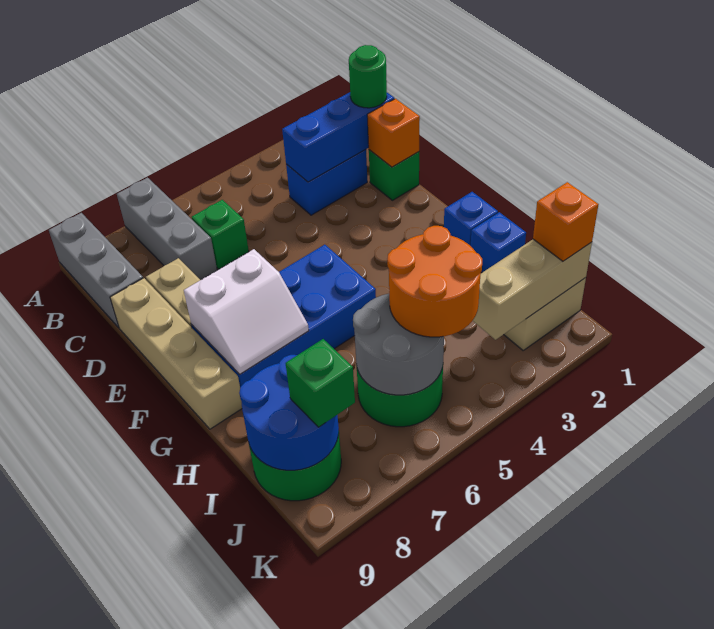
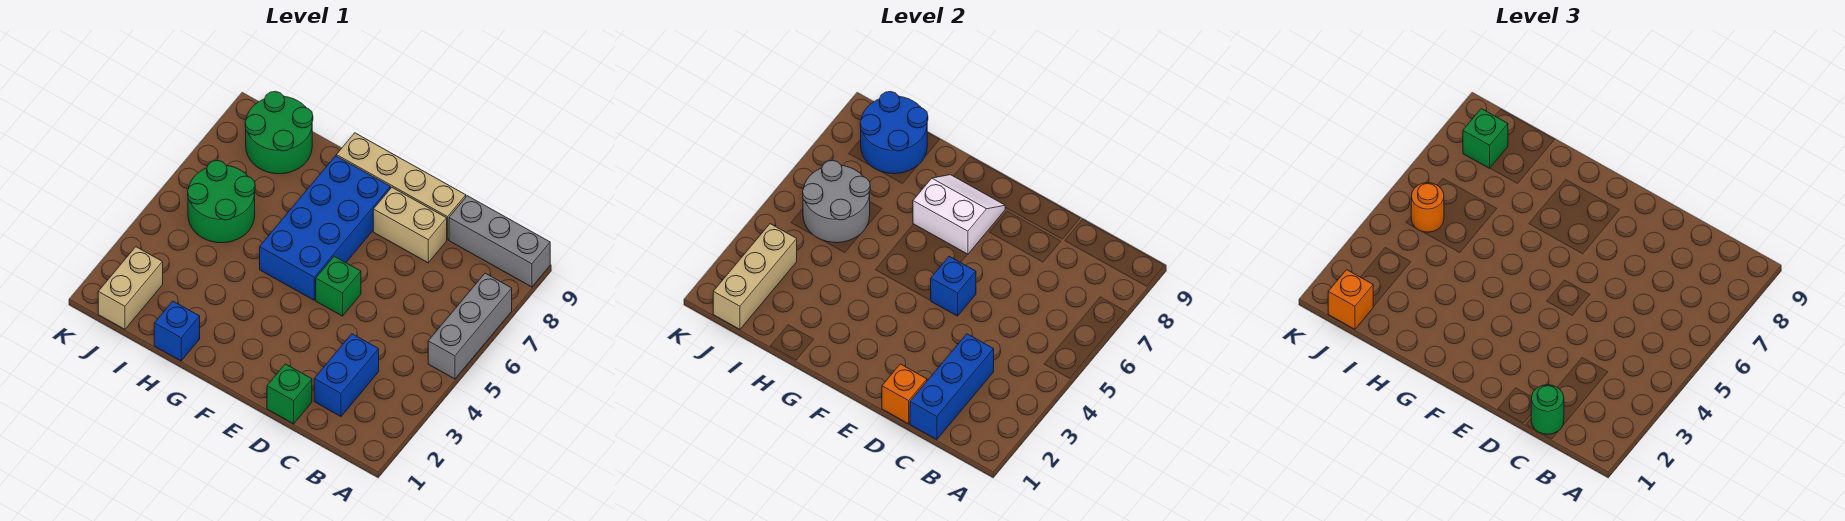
grey brick A7:C7 level 1 -> grey brick A5:A7 level 1
green brick C6 level 1 -> green brick E5 level 1
white slope F7:G8 level 2 top F -> white slope F7:G8 level 2 top 7
blue brick G1 level 1 -> blue brick E5 level 2
orange round brick I4:J5 level 3 -> orange round brick J5 level 3

